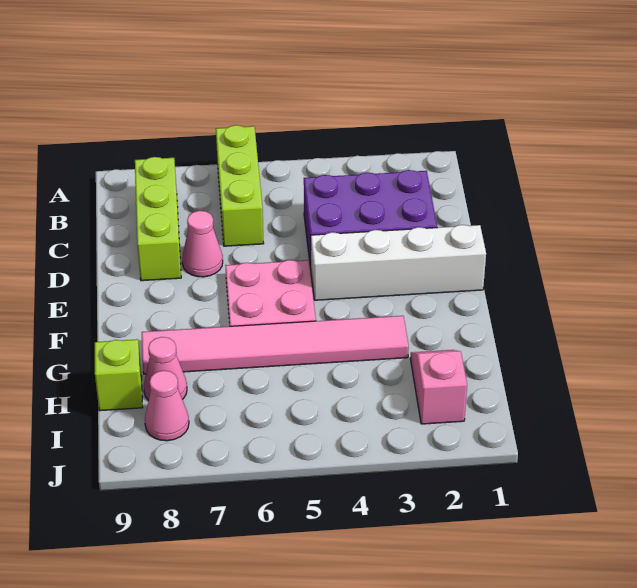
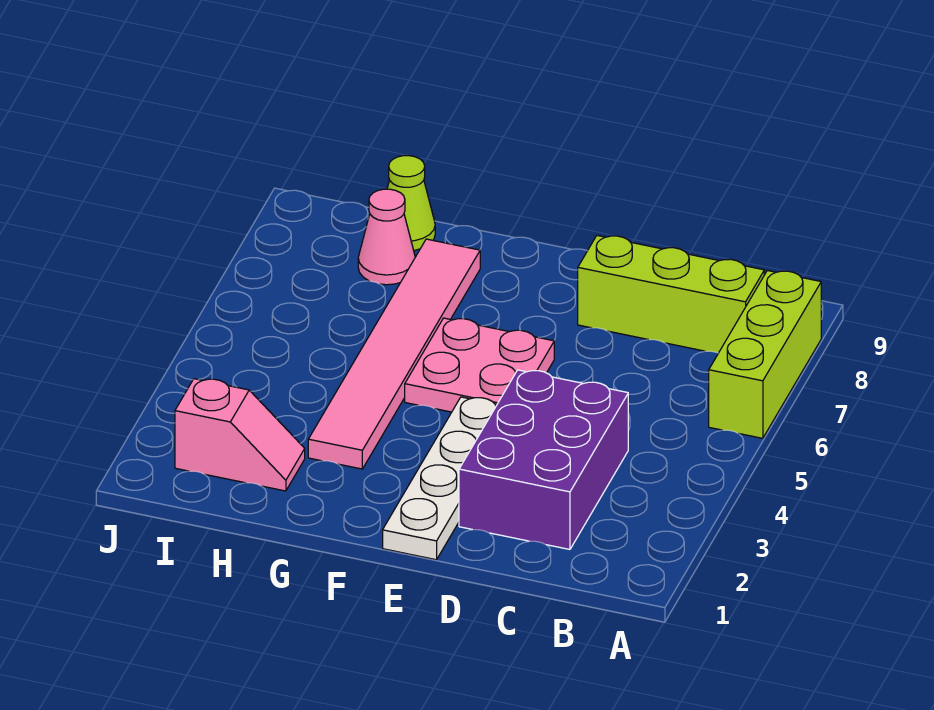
lime brick A6:C6 level 1 -> lime brick A6:A8 level 1
pink cone D7 level 1 -> none
white brick E1:E4 level 1 -> white plate E1:E4 level 1
lime brick H9 level 1 -> lime cone H9 level 1
pink cone I8 level 1 -> none

